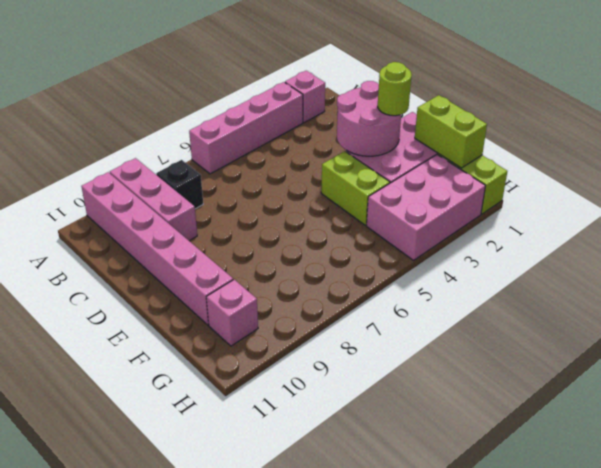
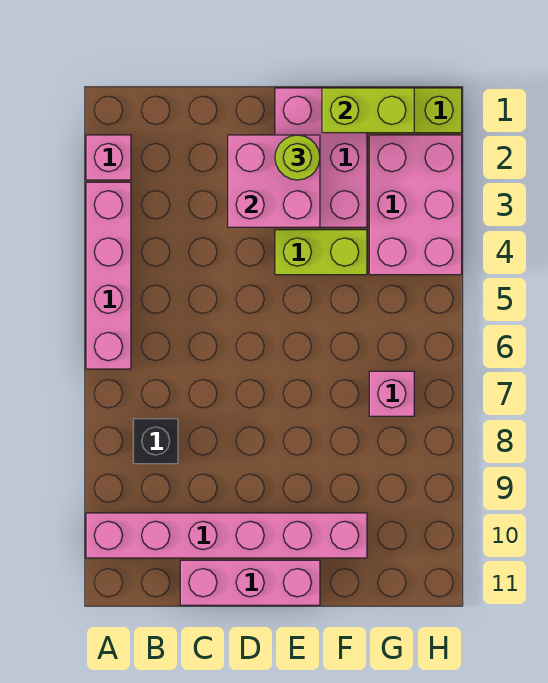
pink brick A9:C9 level 1 -> pink brick C11:E11 level 1
pink round brick D2:E3 level 2 -> pink brick D2:E3 level 2
pink brick G10 level 1 -> pink brick G7 level 1

